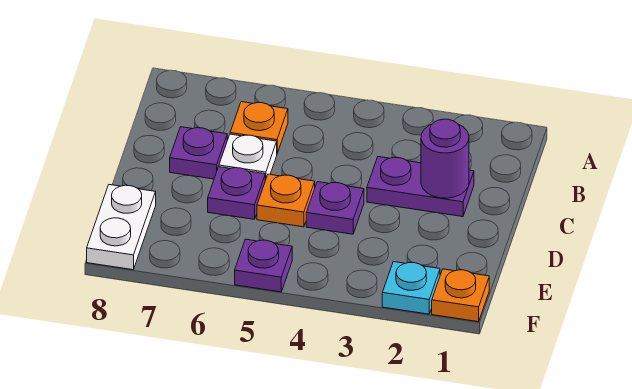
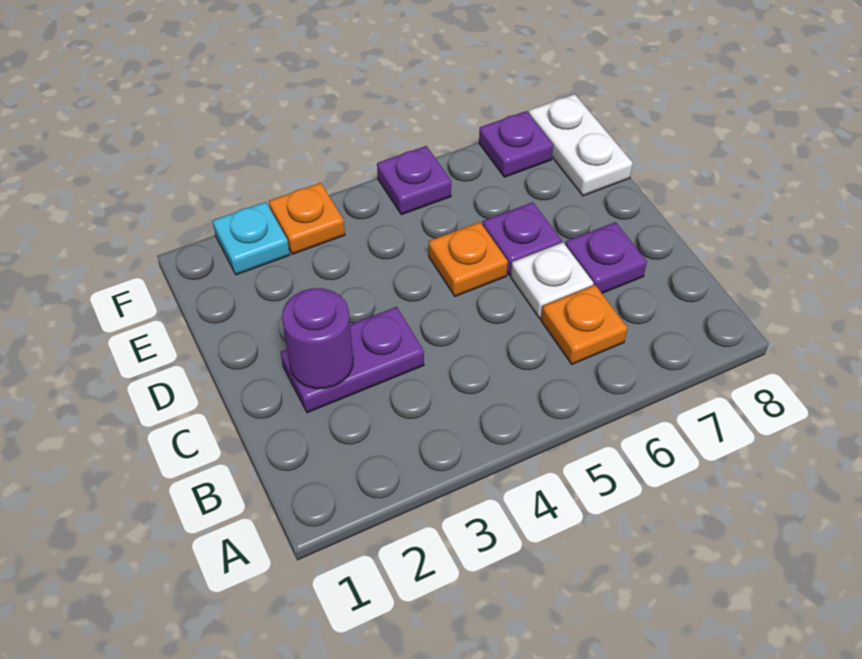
purple plate D4 level 1 -> purple plate F7 level 1
orange plate F1 level 1 -> orange plate F3 level 1

